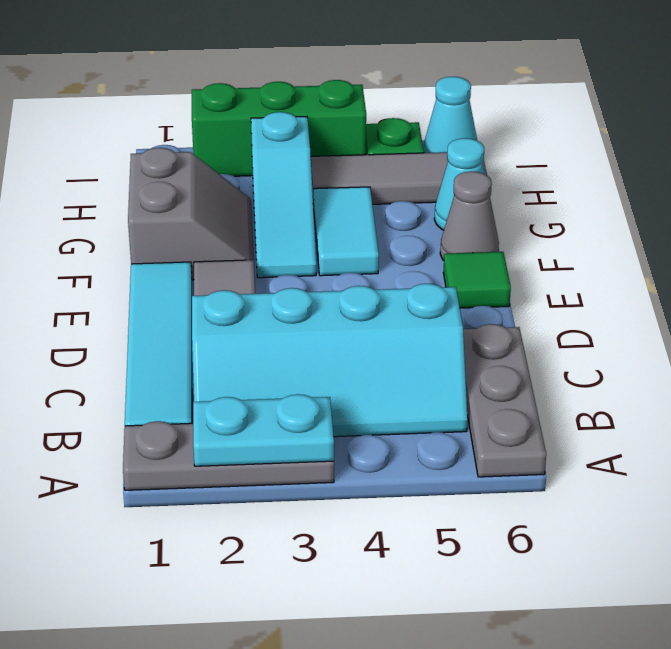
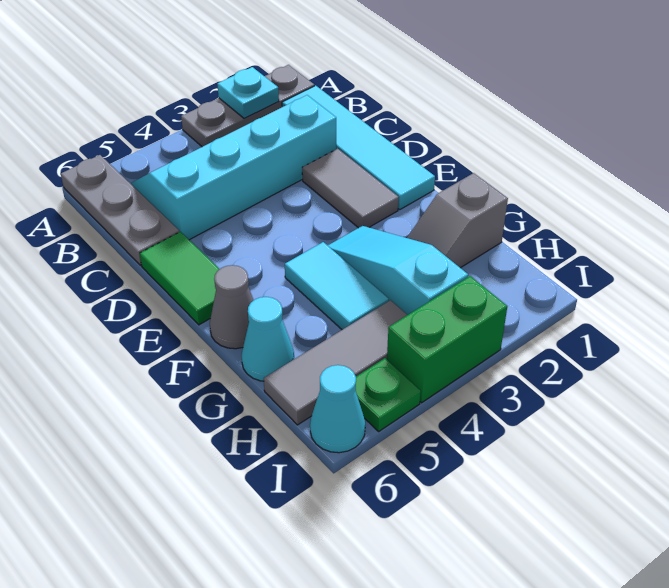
cyan plate A2:A3 level 2 -> cyan plate A2 level 2
green tile E6 level 1 -> green tile D6:E6 level 1
grey slope F1:G2 level 1 top 1 -> grey slope G1:G2 level 1 top 1
green brick I2:I4 level 1 -> green brick I3:I4 level 1

